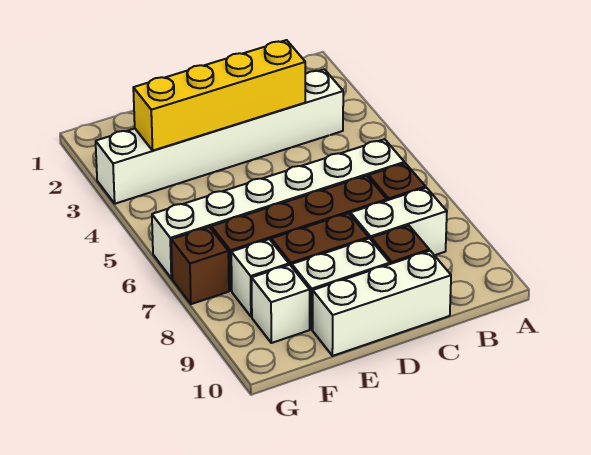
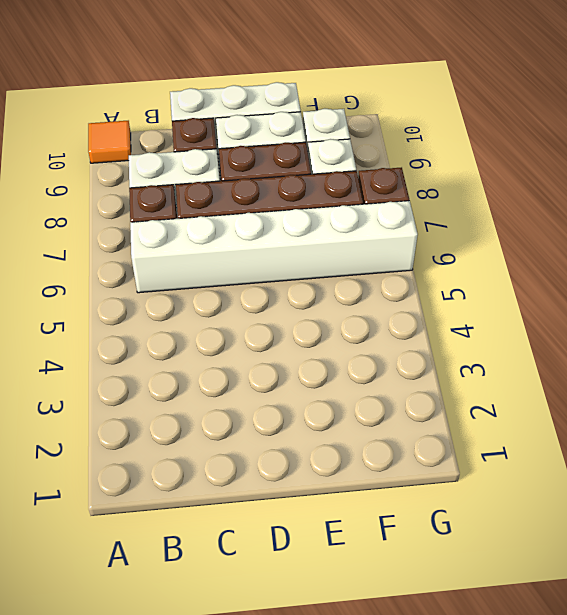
none -> orange tile A10 level 1
white brick B3:G3 level 1 -> none
yellow brick C3:F3 level 2 -> none

